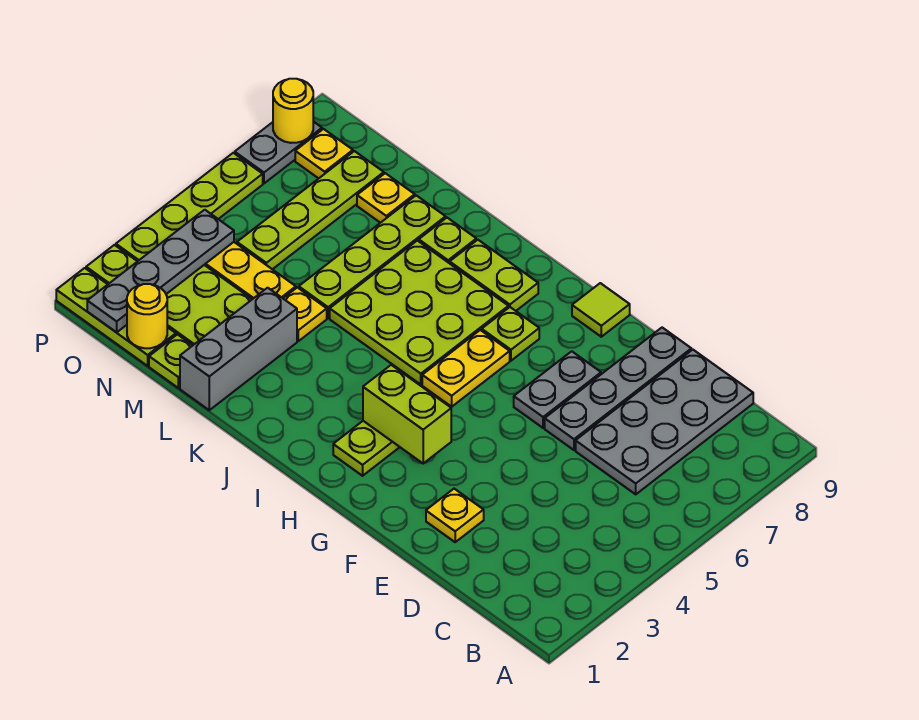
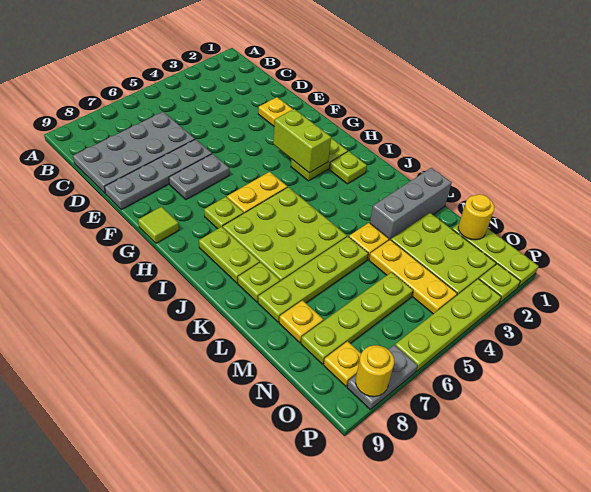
lime plate M1 level 1 -> lime plate I2 level 1
grey plate O1:O4 level 2 -> none

